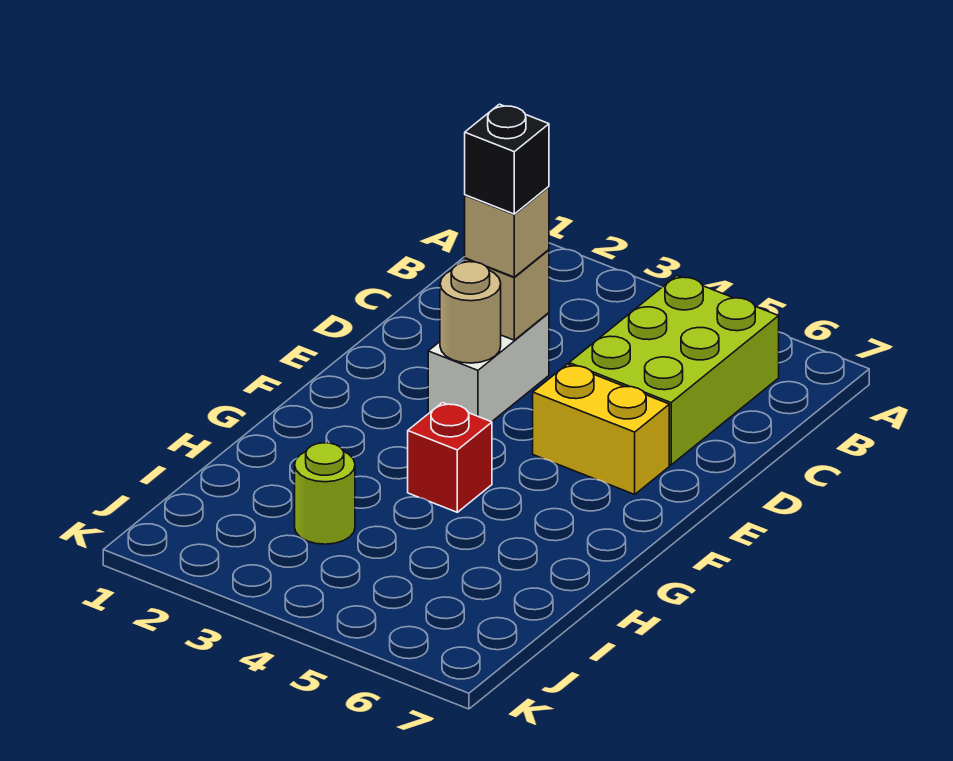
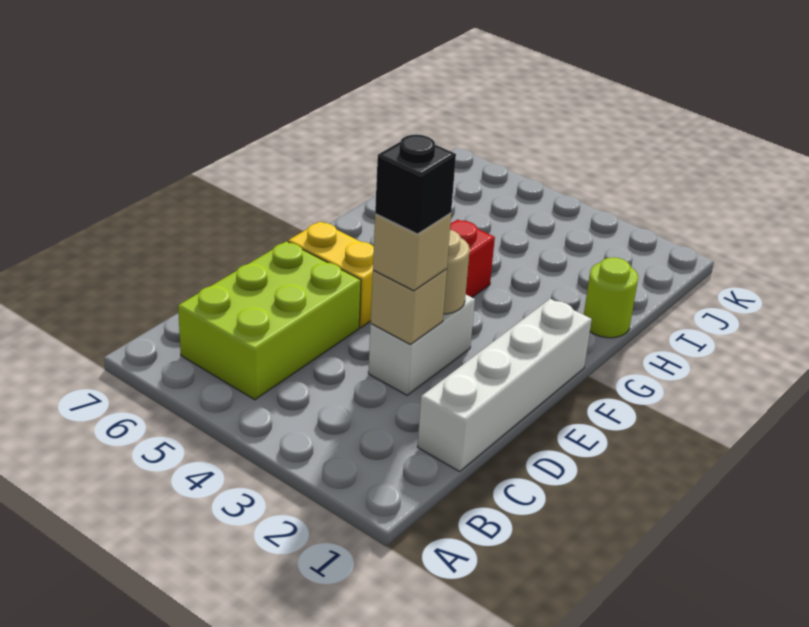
none -> white brick C1:F1 level 1
lime round brick I3 level 1 -> lime round brick H1 level 1

